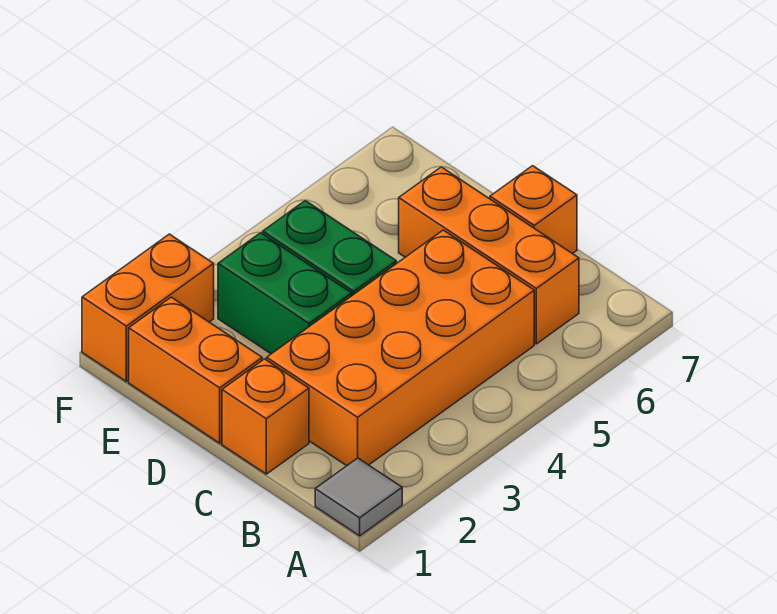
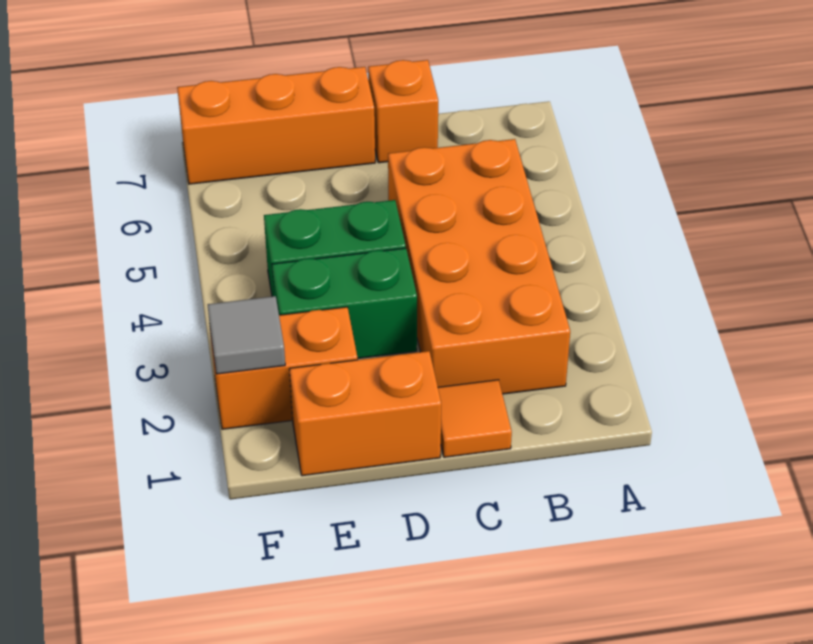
grey tile A1 level 1 -> grey tile F2 level 2
orange brick B6:D6 level 1 -> orange brick D7:F7 level 1
orange brick C1 level 1 -> orange tile C1 level 1
orange brick F1:F2 level 1 -> orange brick E2:F2 level 1

